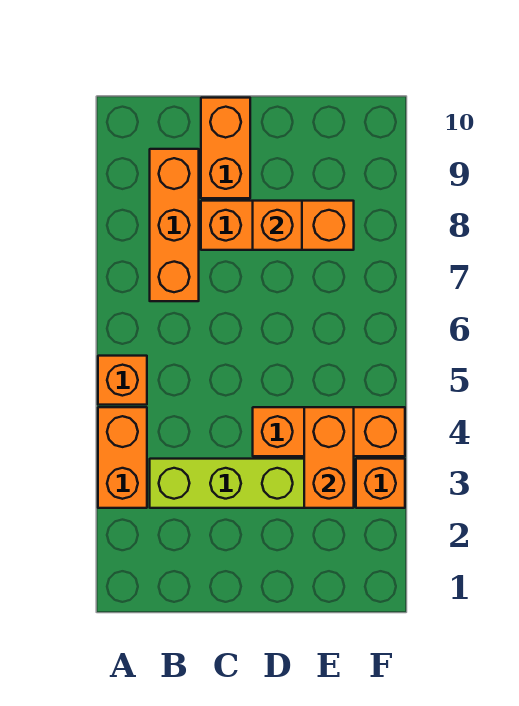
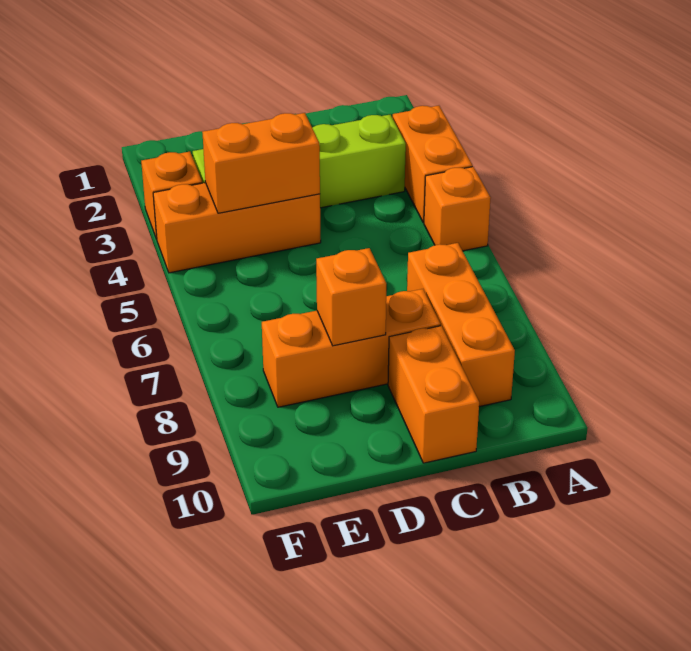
orange brick E3:E4 level 2 -> orange brick D4:E4 level 2

